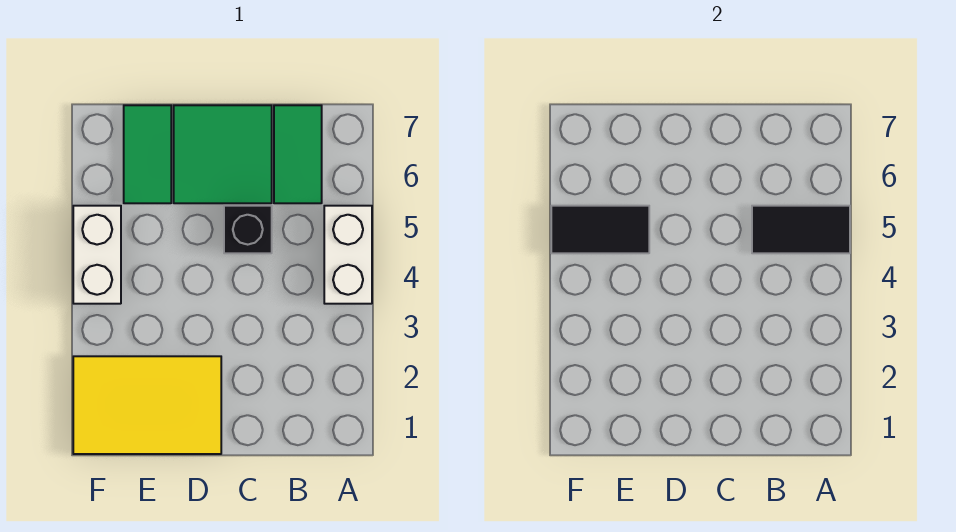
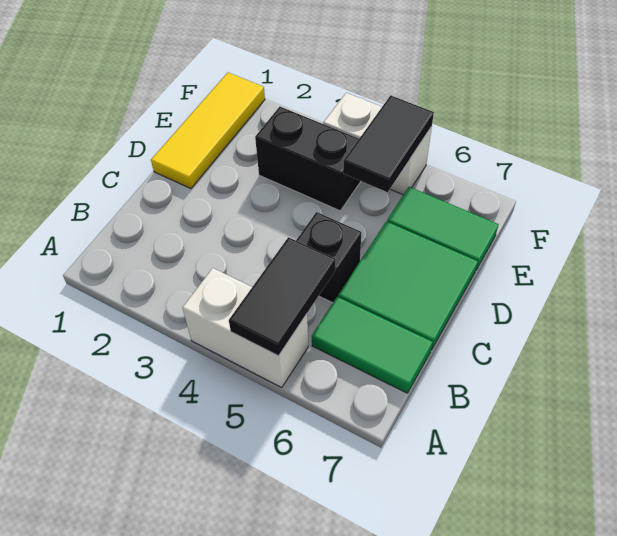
yellow tile D1:F2 level 1 -> yellow tile D1:F1 level 1
none -> black brick E3:E4 level 1

